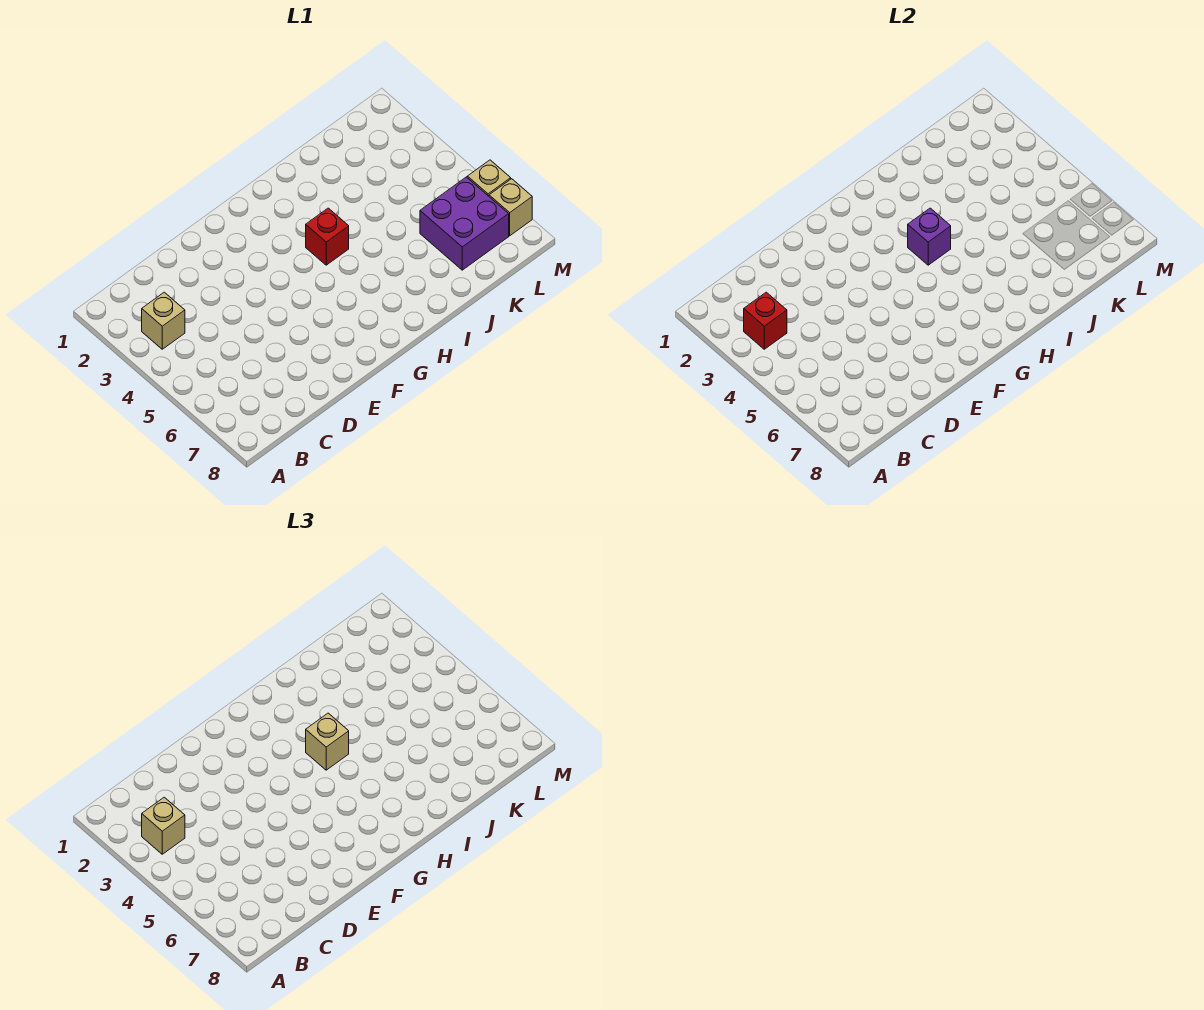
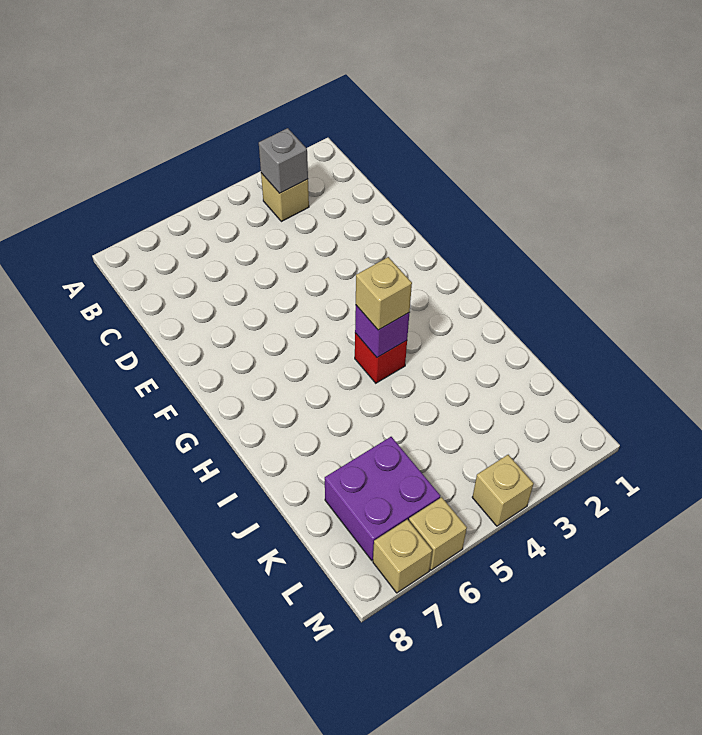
red brick B3 level 2 -> grey brick B3 level 2
tan brick B3 level 3 -> tan brick M4 level 1

